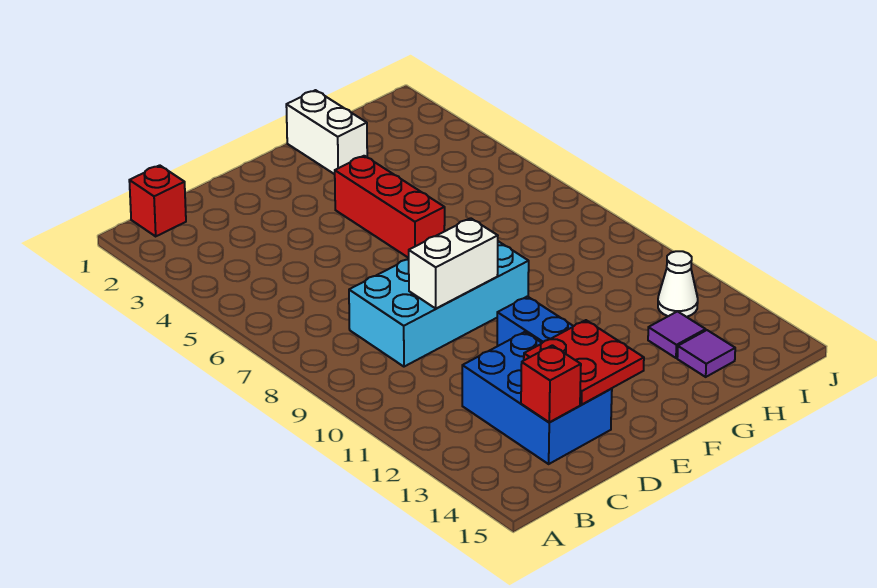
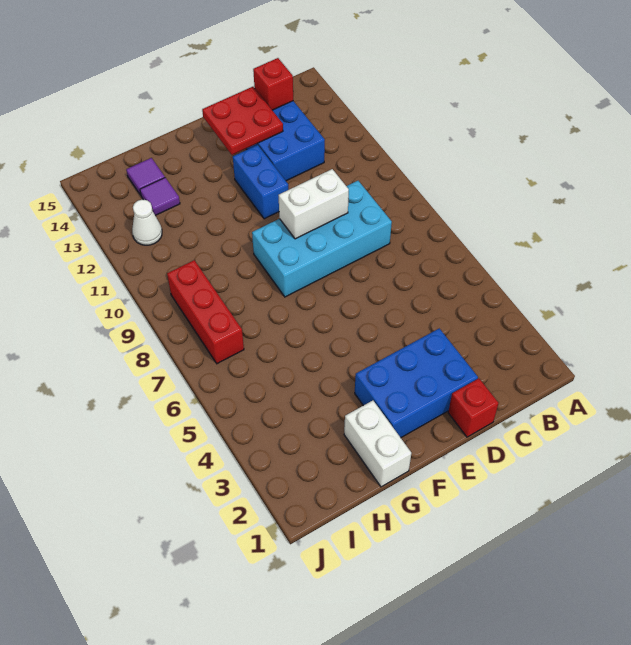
red brick B1 level 1 -> red brick D1 level 1
none -> blue brick D2:F3 level 1
red brick F4:F6 level 1 -> red brick I7:I9 level 1

